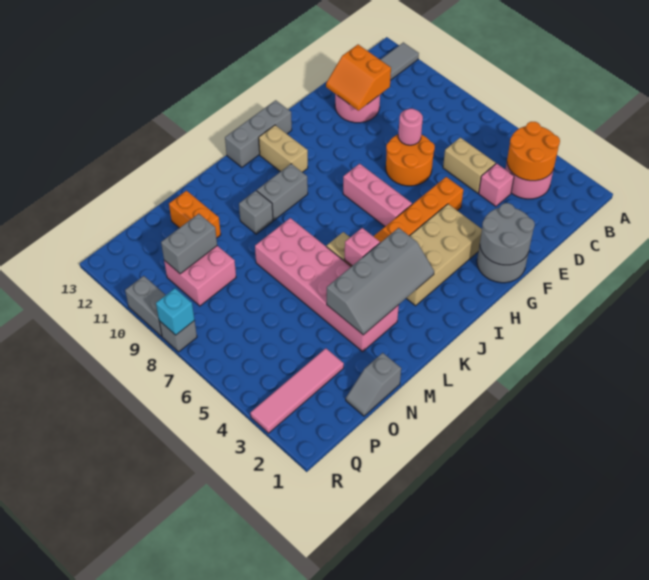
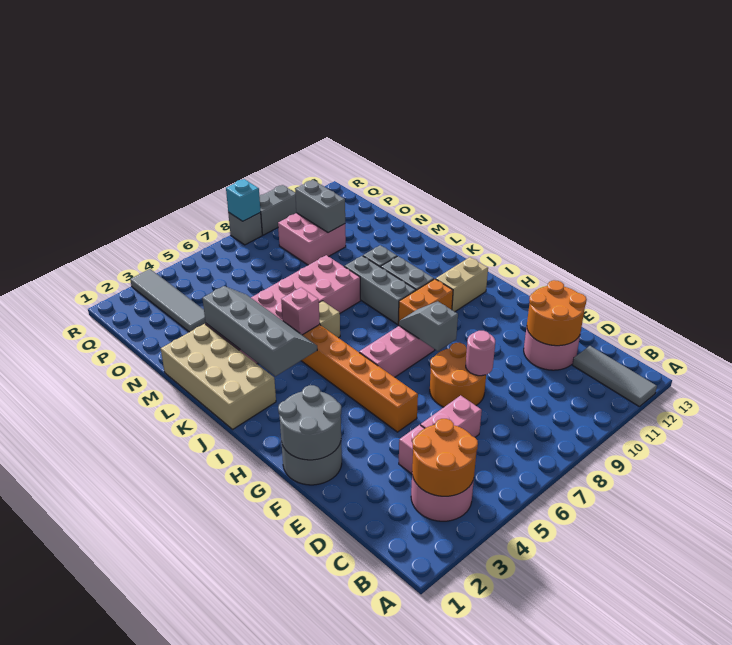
tan brick D5:D6 level 1 -> pink brick D5:D6 level 1
orange slope D11:E12 level 2 top D -> orange round brick D11:E12 level 2
tan brick G3:J4 level 1 -> tan brick J1:M2 level 1
grey brick H13:J13 level 1 -> grey brick J9:L9 level 1
grey slope J3:M4 level 2 top 4 -> grey slope J3:M4 level 2 top 3
grey slope N1:O1 level 1 top N -> grey slope G8:H8 level 2 top G
orange brick N11:N12 level 1 -> orange brick I9:I10 level 1
pink tile O3:R3 level 1 -> grey tile O3:R3 level 1

